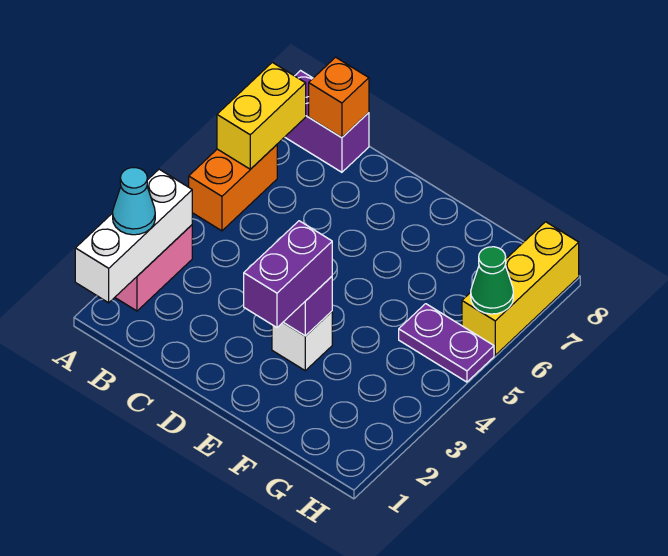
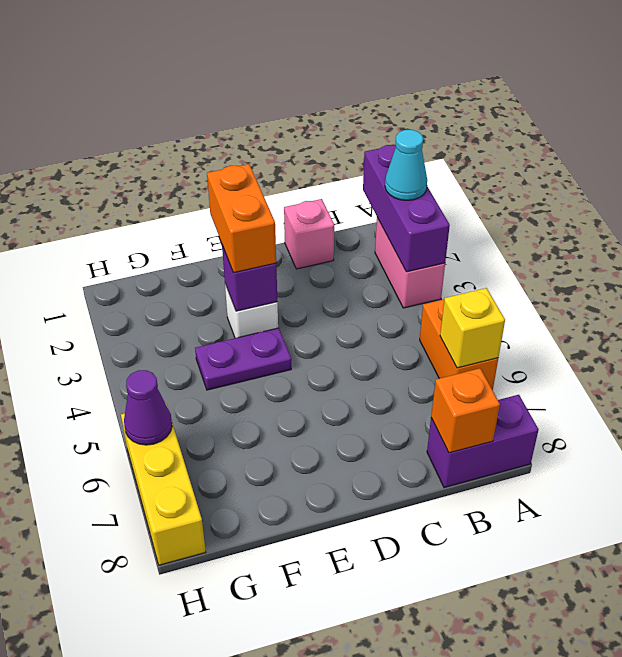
white brick A1:A3 level 2 -> purple brick A1:A3 level 2
yellow brick A6:A7 level 2 -> yellow brick A6 level 2
none -> pink brick C1 level 1
purple brick E2:E3 level 3 -> orange brick E2:E3 level 3
purple plate G5:H5 level 1 -> purple plate E4:F4 level 1
green cone H6 level 2 -> purple cone H6 level 2

